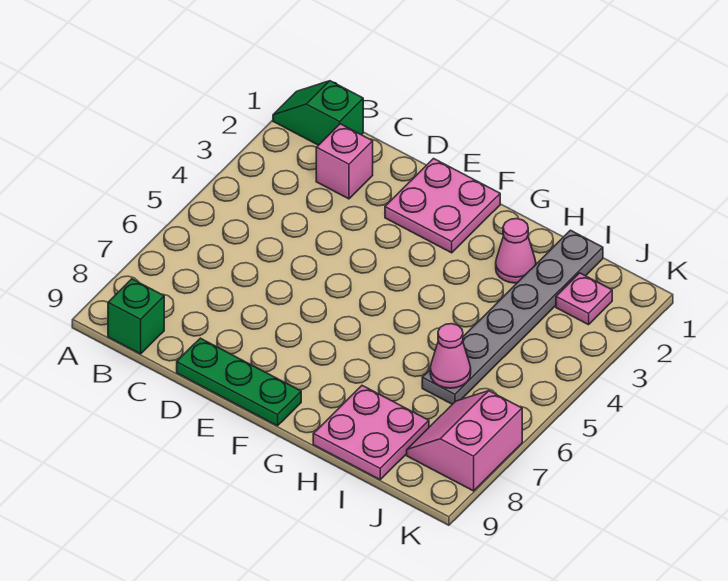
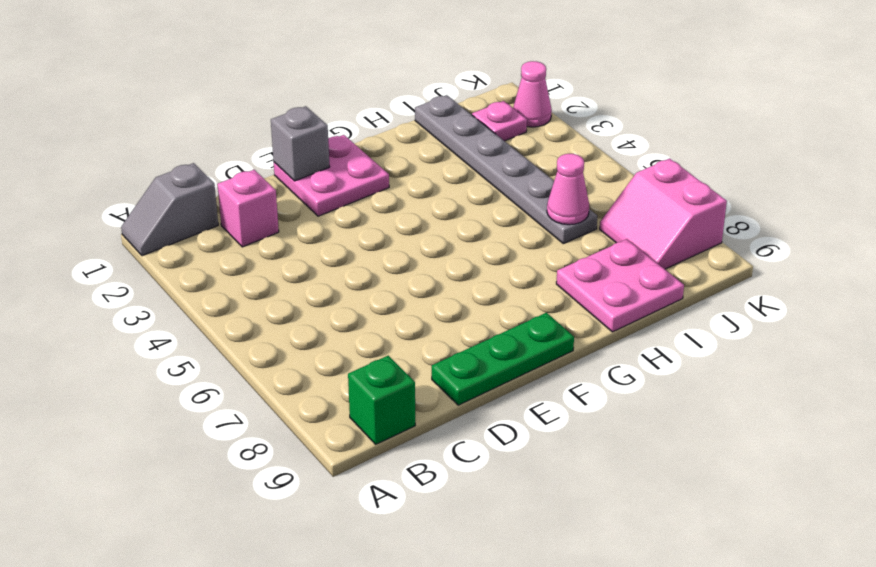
green slope A1:B1 level 1 top B -> grey slope A1:B1 level 1 top B
none -> grey brick E1 level 2
pink cone H2 level 1 -> pink cone K2 level 1

